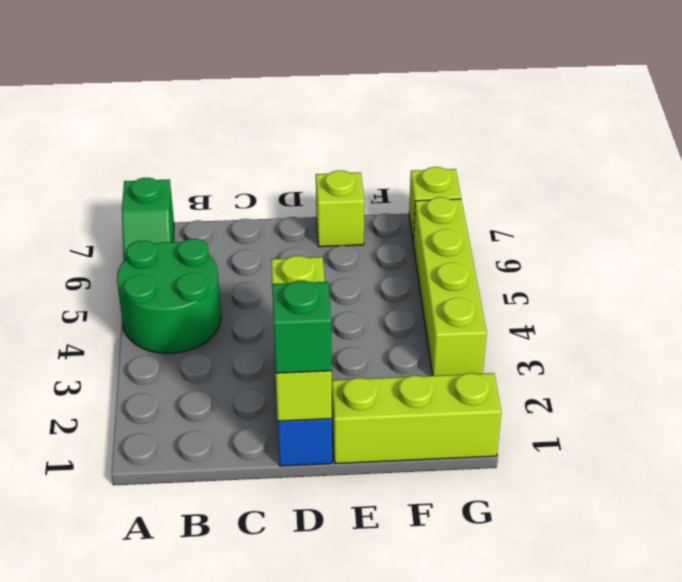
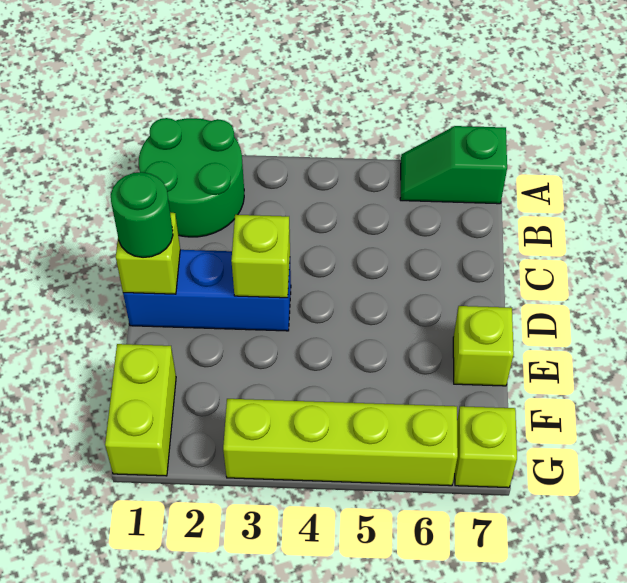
green round brick A4:B5 level 1 -> green round brick A1:B2 level 1
green brick D1 level 3 -> green round brick D1 level 3
lime brick E1:G1 level 1 -> lime brick F1:G1 level 1

